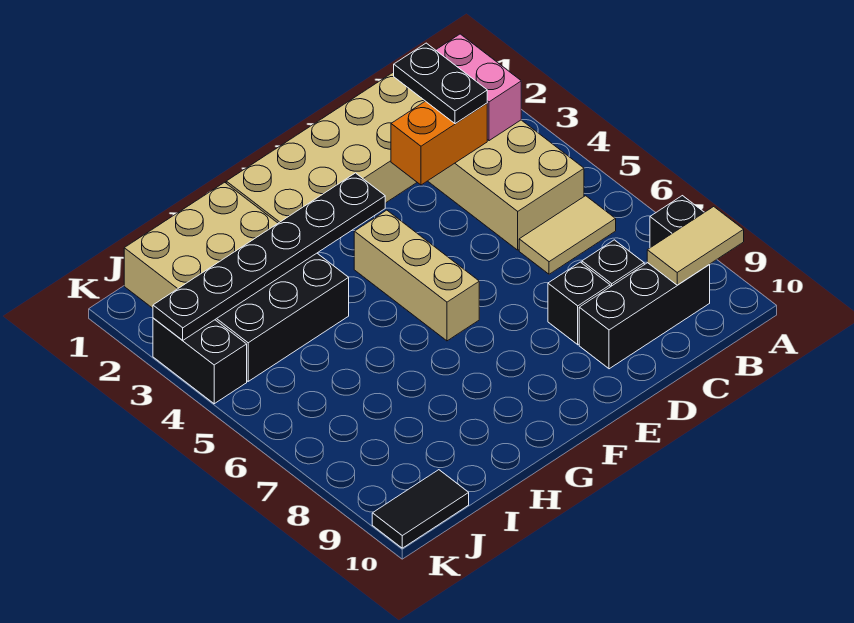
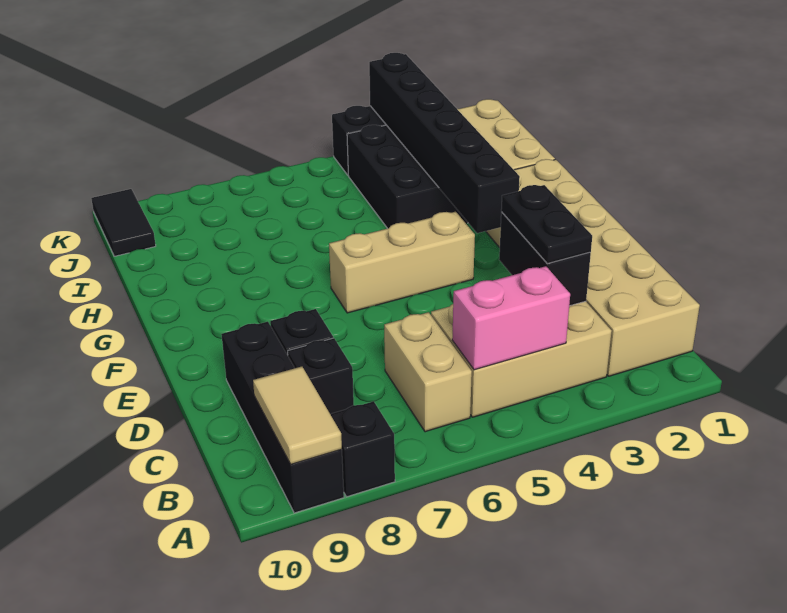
pink brick B2:B3 level 2 -> pink brick B4:B5 level 2
tan tile B6:C6 level 1 -> tan brick B6:C6 level 1
black brick B9:D9 level 1 -> black brick A9:D9 level 1
black plate C2:C3 level 3 -> black plate C3:D3 level 3
orange brick C3:D3 level 2 -> black brick C3:D3 level 2
black plate F3:K3 level 2 -> black brick F3:K3 level 2

